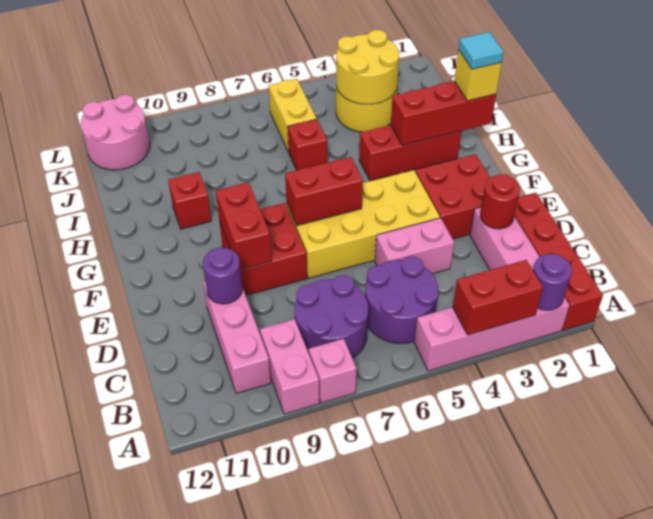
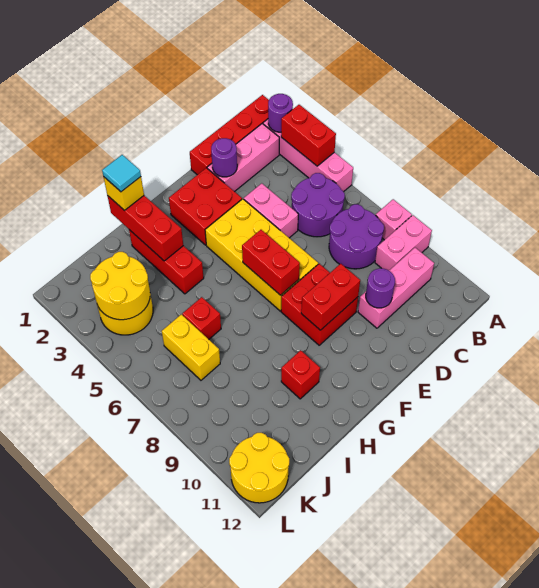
red round brick D2 level 2 -> purple round brick D2 level 2
yellow brick J6:K6 level 1 -> yellow brick J6:J7 level 1
pink round brick K11:L12 level 1 -> yellow round brick K11:L12 level 1

